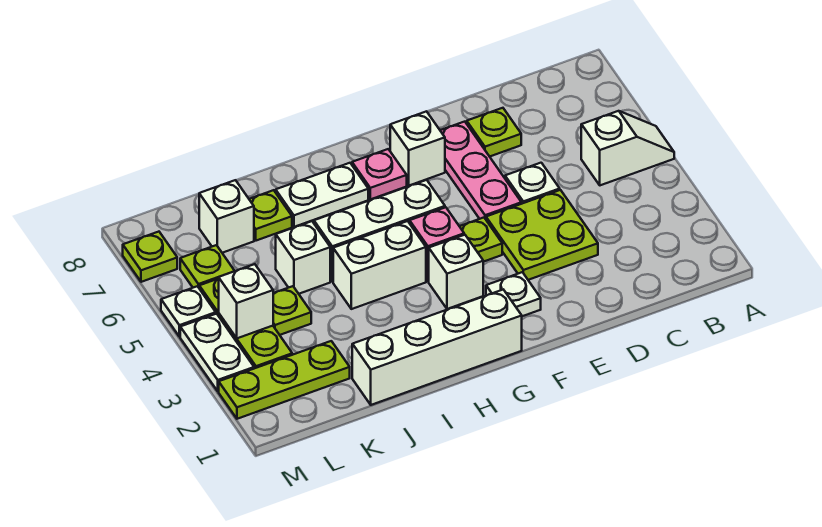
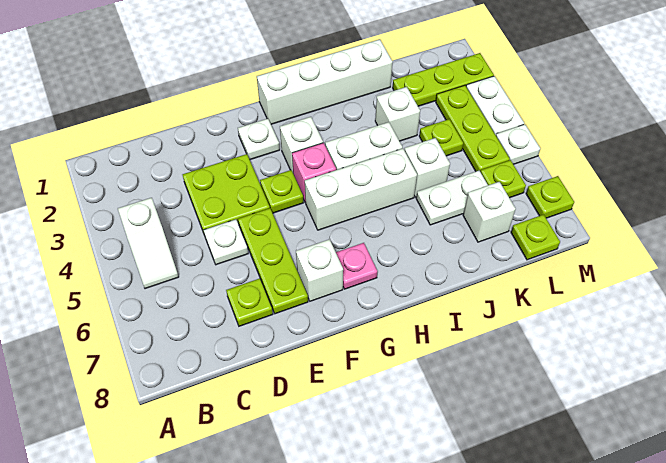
white slope A5:B5 level 1 top B -> white slope B4:B5 level 1 top 4
pink plate E5:E7 level 1 -> lime plate E5:E7 level 1
white plate H7:I7 level 1 -> white plate J6:K6 level 1
lime plate J7 level 1 -> lime plate L8 level 1
white brick L4 level 2 -> white brick J3 level 1

